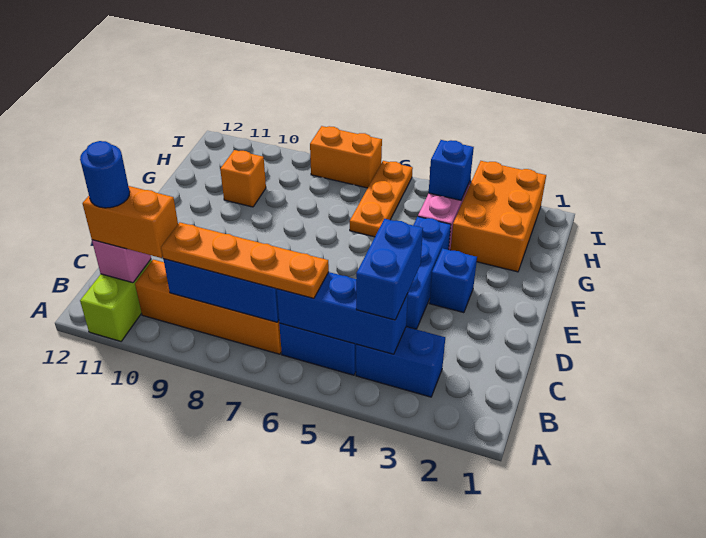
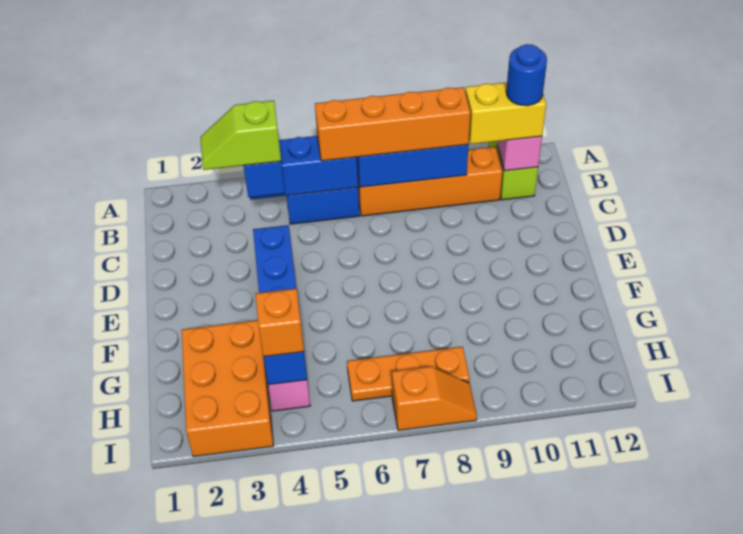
blue brick B3:B4 level 1 -> none
orange plate B6:B9 level 3 -> orange brick B6:B9 level 3
orange brick B10:B11 level 3 -> yellow brick B10:B11 level 3
none -> lime slope C3:C4 level 4 top 4
blue brick E3 level 1 -> none
orange plate G6:I6 level 1 -> orange plate H6:H8 level 1
orange brick G10 level 1 -> orange brick H4 level 3
orange brick I7:I8 level 1 -> orange slope I7:I8 level 1 top 7

